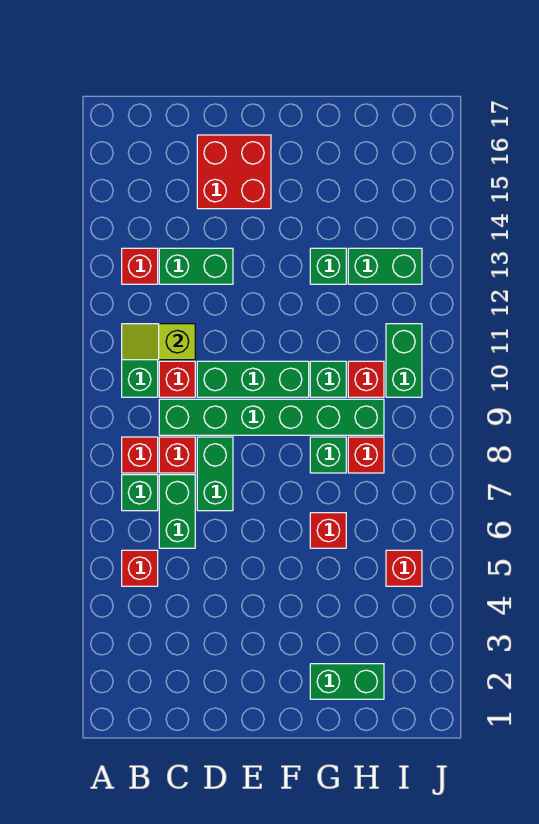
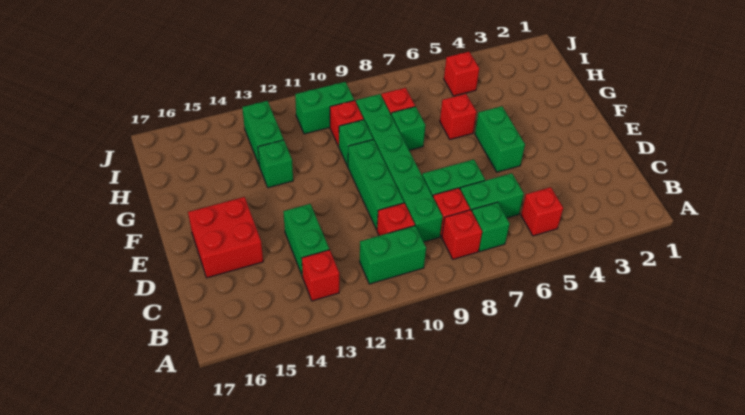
lime slope B11:C11 level 2 top C -> none
green brick G2:H2 level 1 -> green brick E5:F5 level 1

